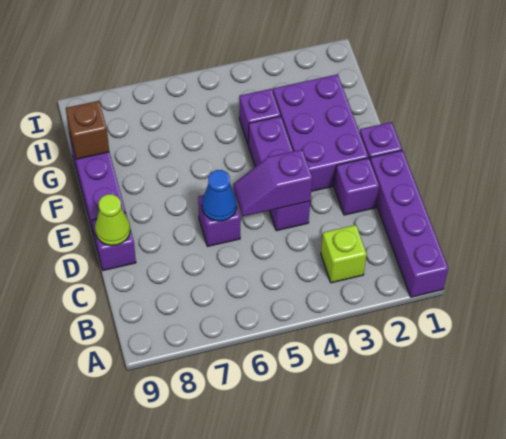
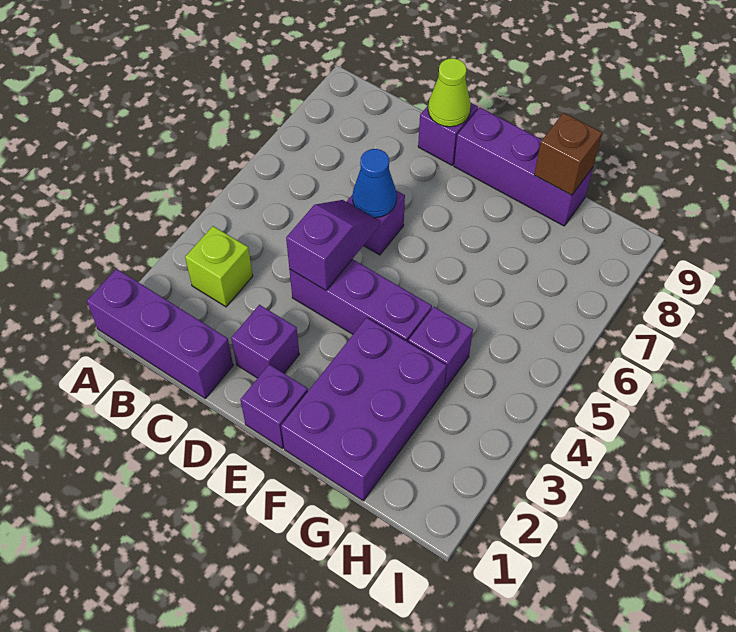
purple brick A1:D1 level 1 -> purple brick A1:C1 level 1
purple brick E2:G3 level 1 -> purple brick F1:G3 level 1

